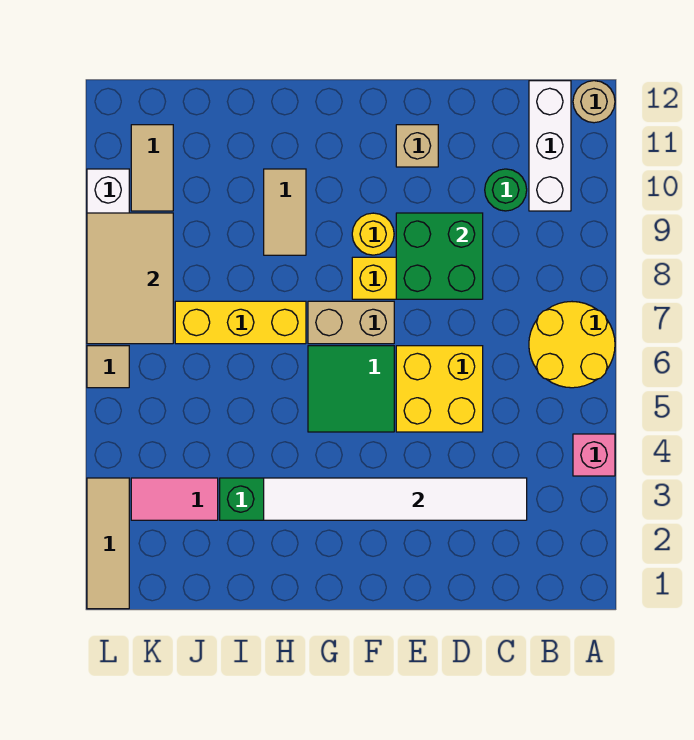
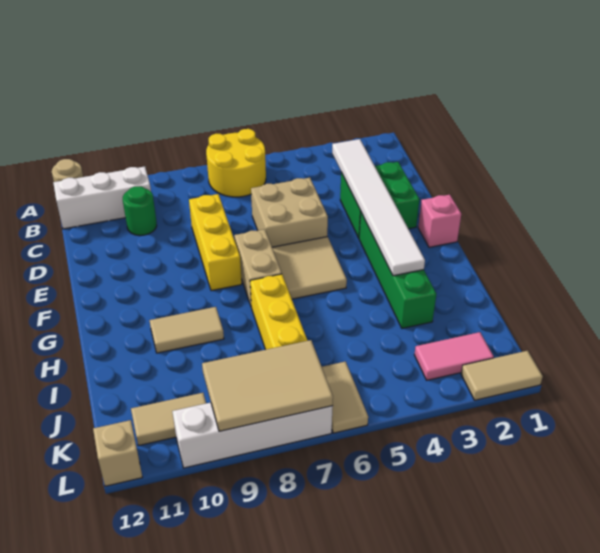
pink brick A4 level 1 -> pink brick F1 level 1
yellow brick D5:E6 level 1 -> tan brick D5:E6 level 1
green brick D8:E9 level 2 -> green brick D2:E3 level 1
tan brick E11 level 1 -> tan brick L12 level 1
green tile F5:G6 level 1 -> tan tile F5:G6 level 1
yellow round brick F9 level 1 -> none
pink tile J3:K3 level 1 -> pink tile K2:K3 level 1
tan tile L1:L3 level 1 -> tan tile L1:L2 level 1
tan tile L6 level 1 -> tan tile K6:L6 level 1

